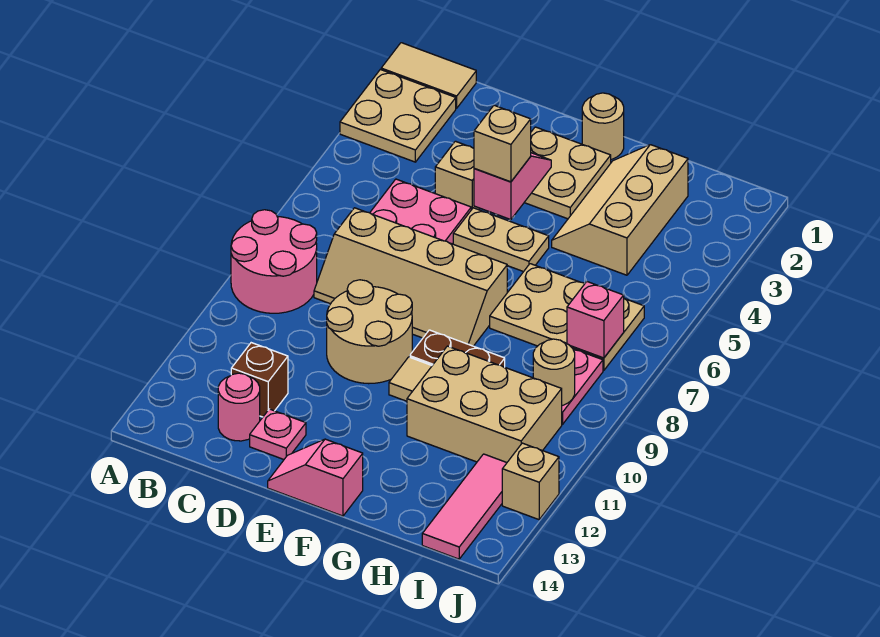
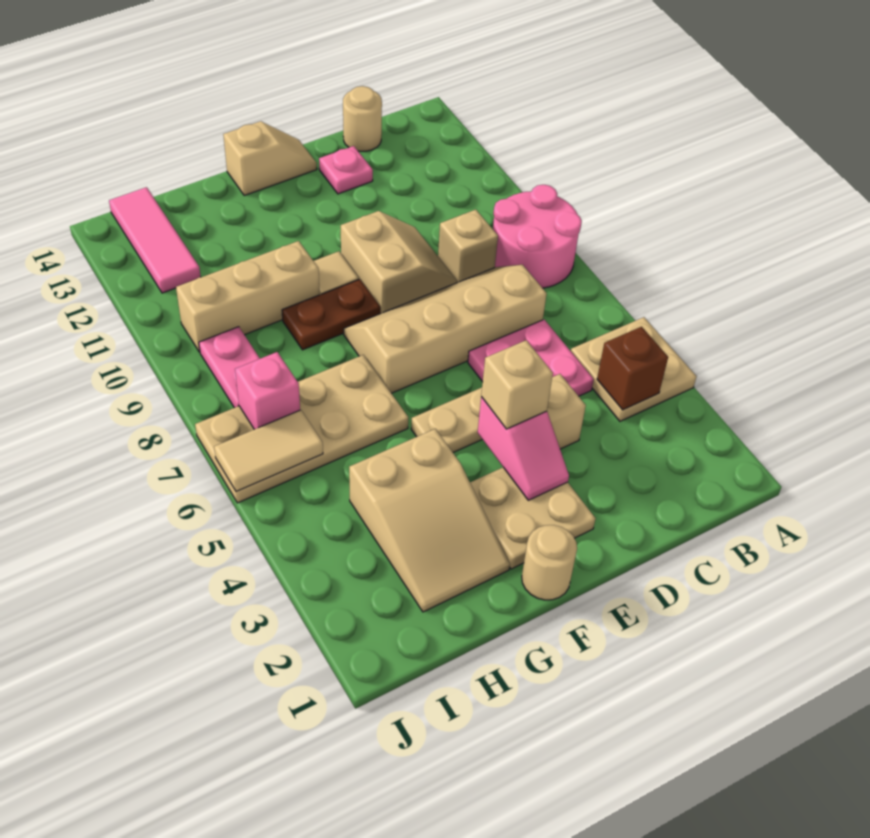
tan tile A1:B1 level 1 -> tan tile I6:J6 level 2
tan plate A2:B3 level 1 -> tan plate A4:B5 level 1
brown brick C12 level 1 -> brown brick B4 level 2
pink round brick C13 level 1 -> none
tan round brick D9:E10 level 1 -> tan slope D9:E10 level 1 top E
pink slope E14:F14 level 1 top F -> tan slope E14:F14 level 1 top F
tan slope G2:H4 level 1 top H -> tan slope G2:H4 level 1 top 4
tan plate G6:I7 level 1 -> tan plate G6:J7 level 1
tan brick G10:I11 level 1 -> tan brick G10:I10 level 1
tan round brick I9 level 2 -> tan round brick C14 level 1
tan brick J12 level 1 -> tan brick C9 level 1

